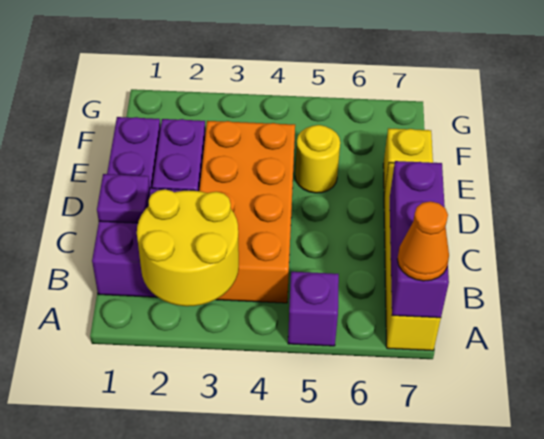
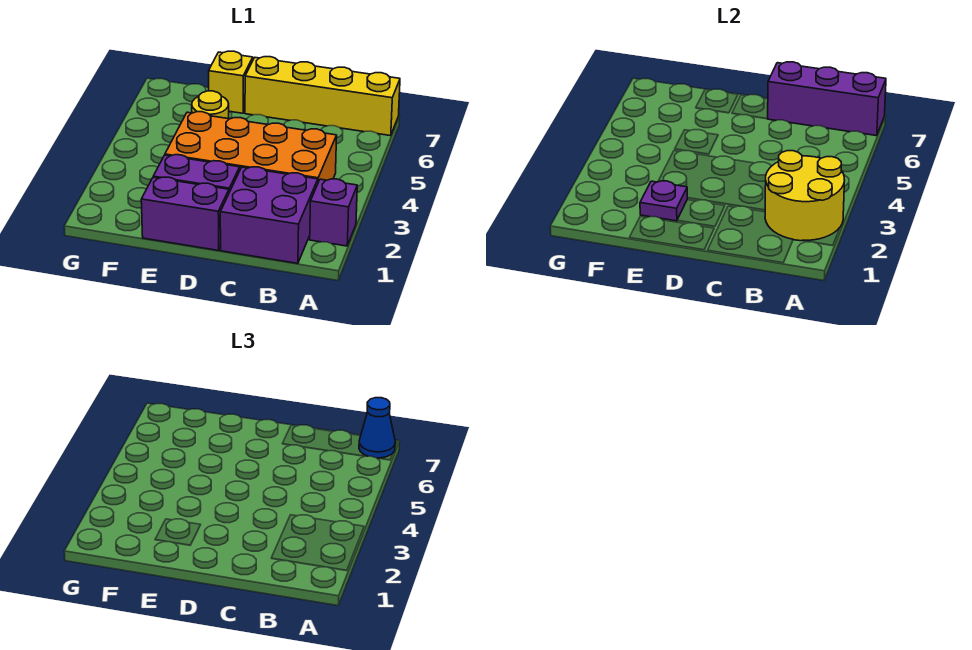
purple brick A5 level 1 -> purple brick A2 level 1
orange cone A7 level 3 -> blue cone A7 level 3
purple plate C1 level 2 -> purple plate E2 level 2

